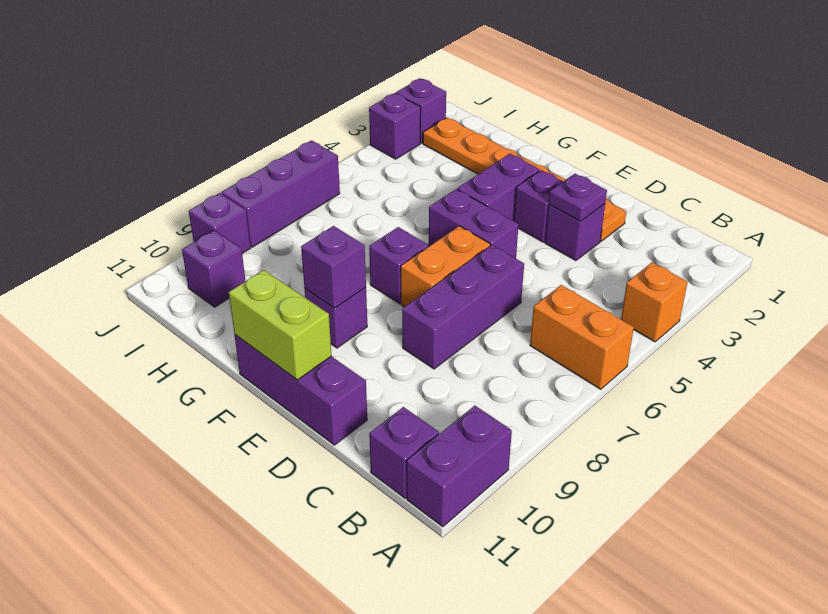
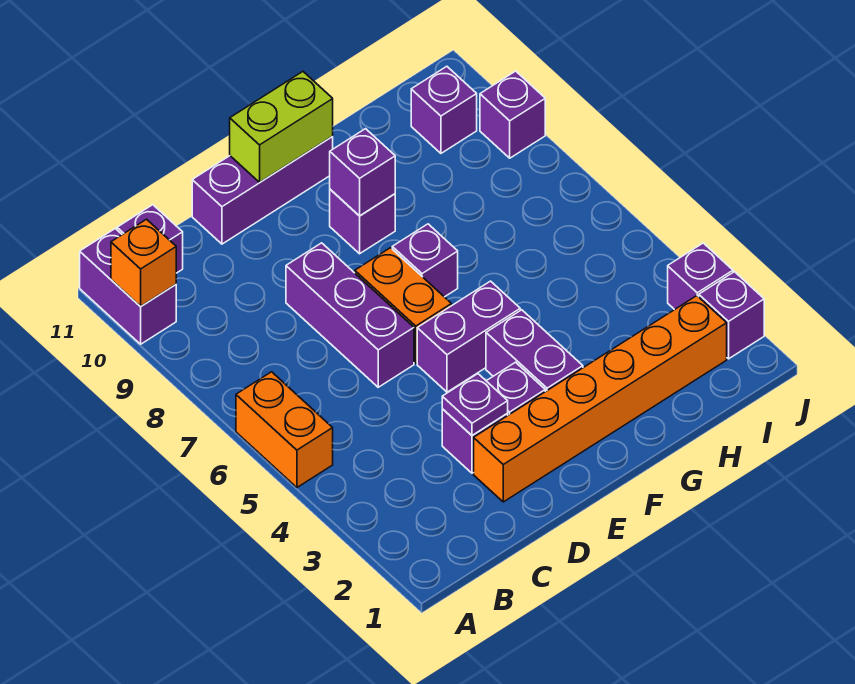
orange brick A4 level 1 -> orange brick A10 level 2
orange brick A6:B6 level 1 -> orange brick A5:A6 level 1
orange plate D2:I2 level 1 -> orange brick D2:I2 level 1
purple brick J6:J8 level 1 -> none

